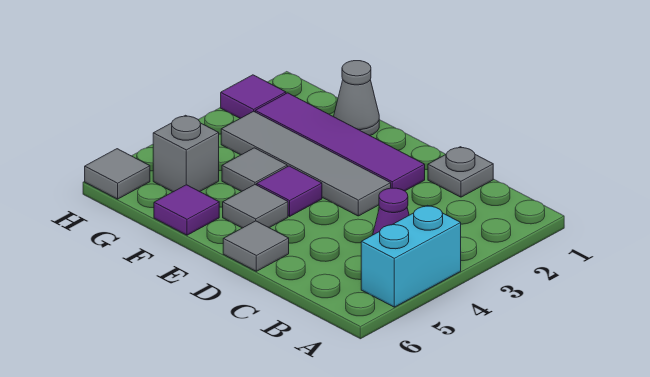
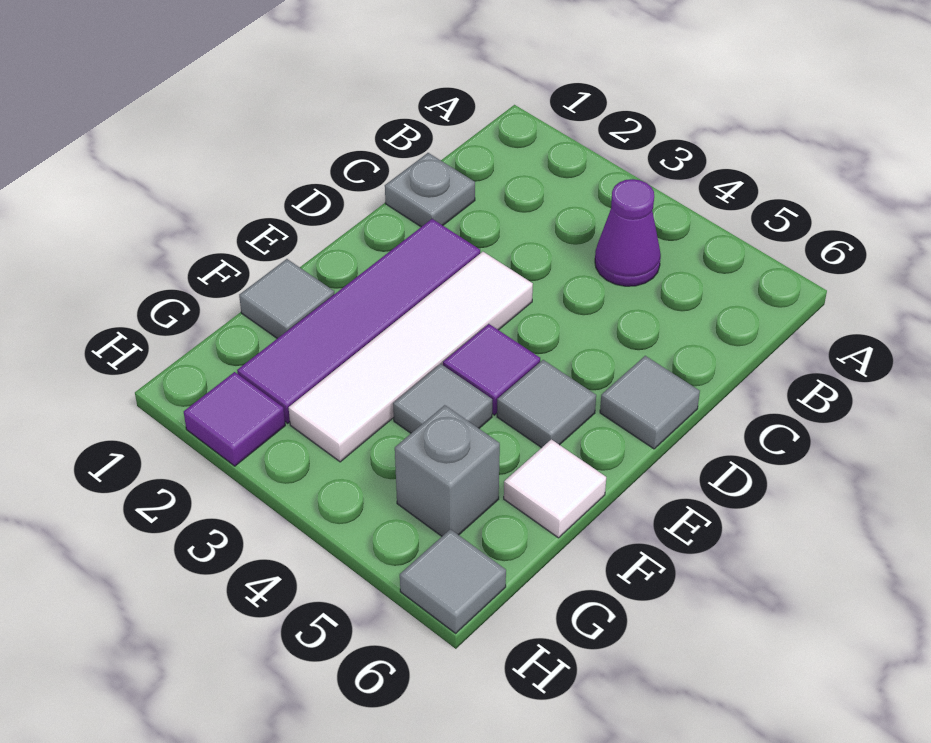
cyan brick A4:A5 level 1 -> none
grey tile D3:G3 level 1 -> white tile D3:G3 level 1
grey cone F1 level 1 -> grey tile F1 level 1
purple tile F6 level 1 -> white tile F6 level 1

